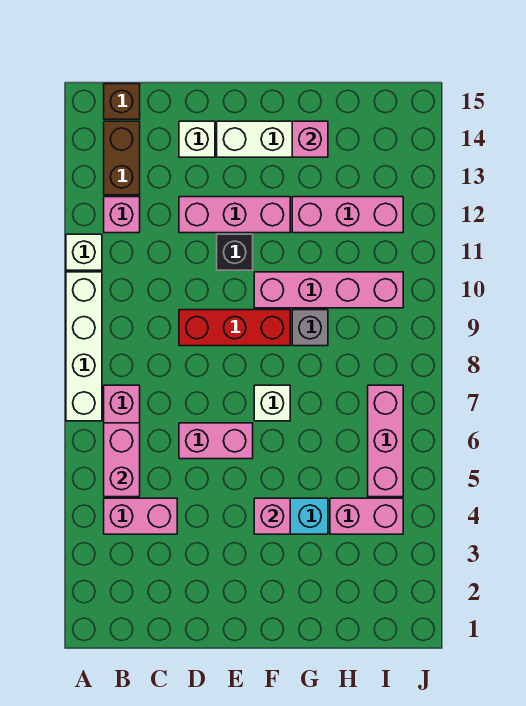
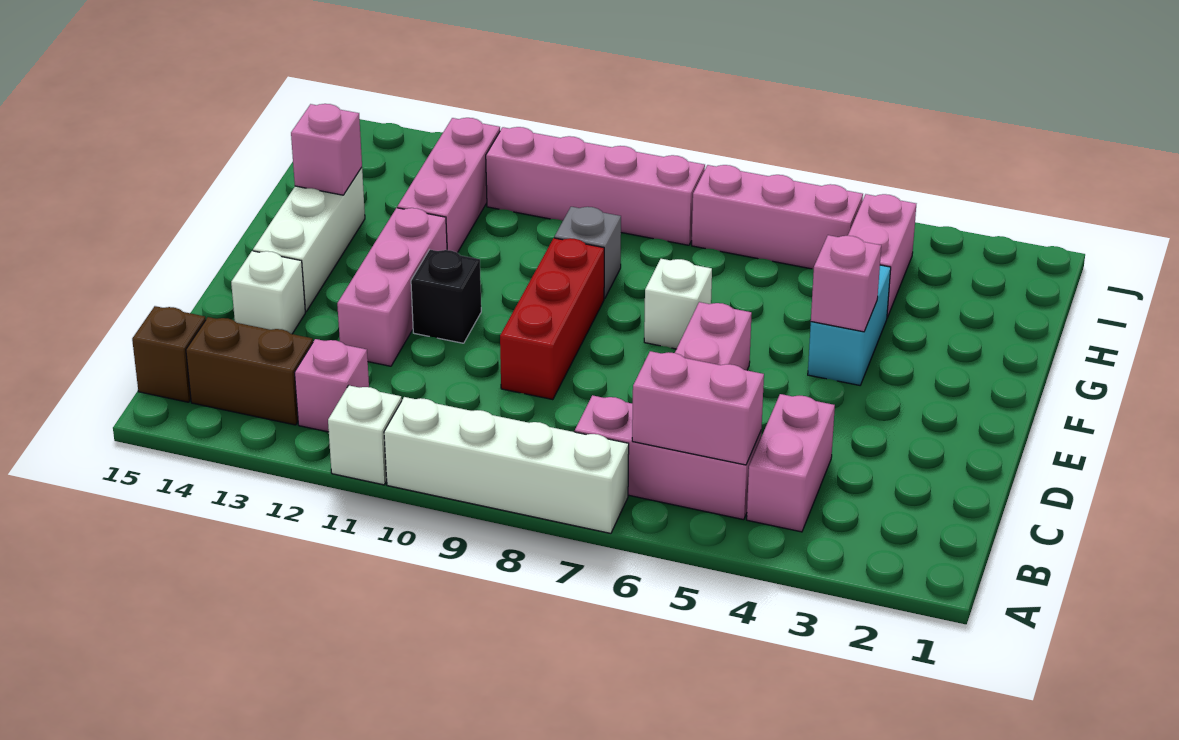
pink brick F10:I10 level 1 -> pink brick I8:I11 level 1

